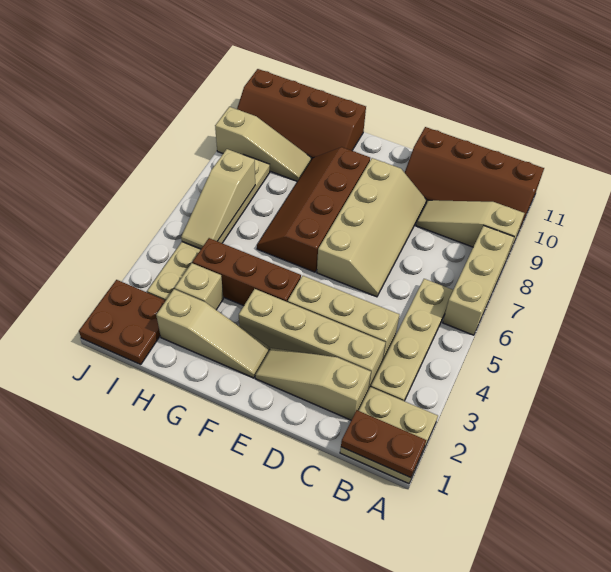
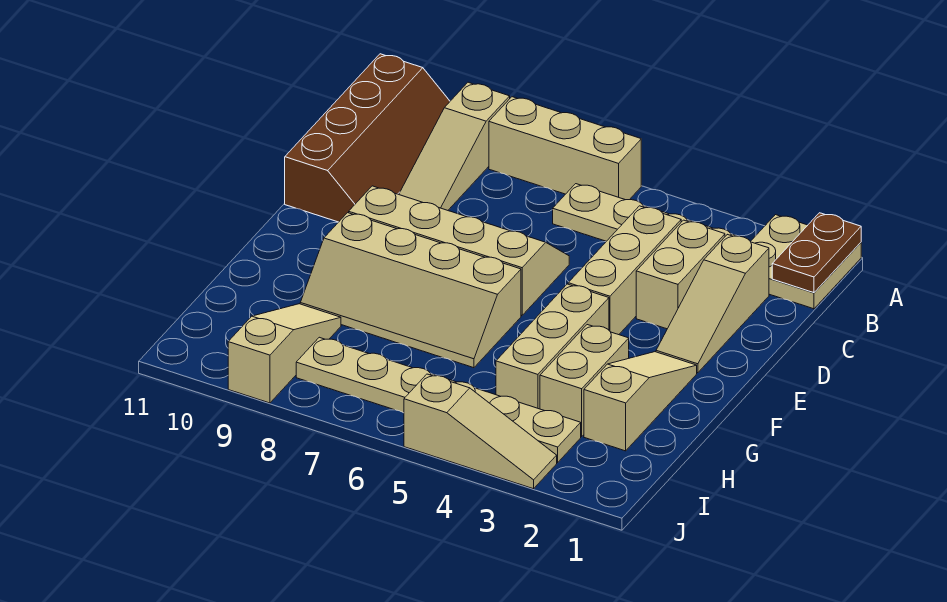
tan brick C3:F3 level 1 -> tan brick C3:D3 level 1
brown brick F4:H4 level 1 -> tan brick F4:H4 level 1
brown slope F6:G9 level 1 top F -> tan slope F6:G9 level 1 top F
brown slope G10:J11 level 1 top 11 -> none
tan brick H3 level 1 -> tan brick G3:H3 level 1
brown plate I1:J2 level 1 -> none
tan slope I5:I7 level 2 top 7 -> tan slope J3:J5 level 1 top 5

